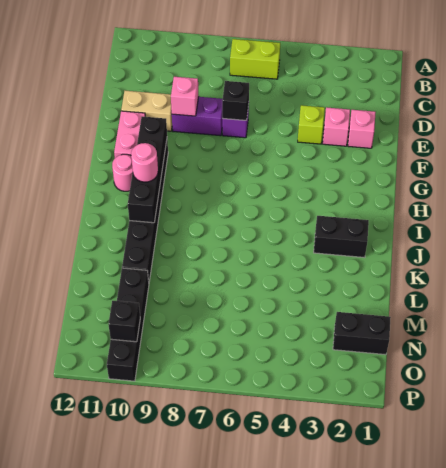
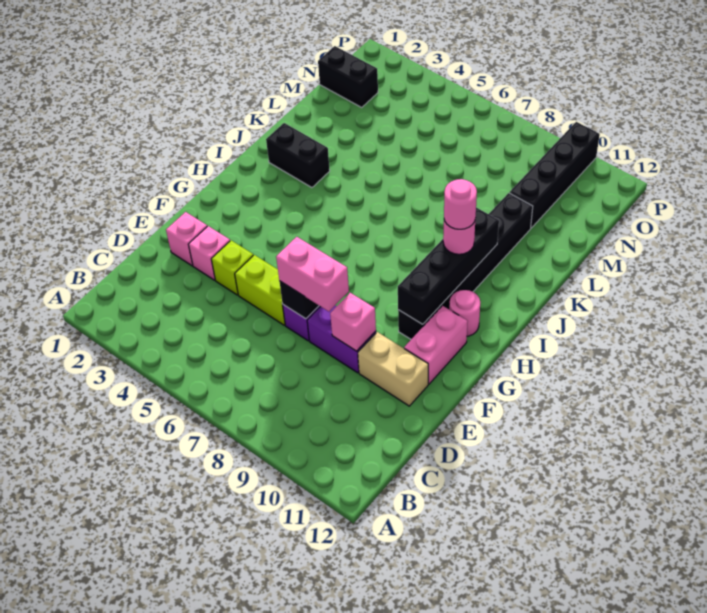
lime brick B6:B7 level 1 -> lime brick E5:E6 level 1
none -> pink brick E7:E8 level 3
none -> pink round brick I10 level 4
black brick O10 level 2 -> none

